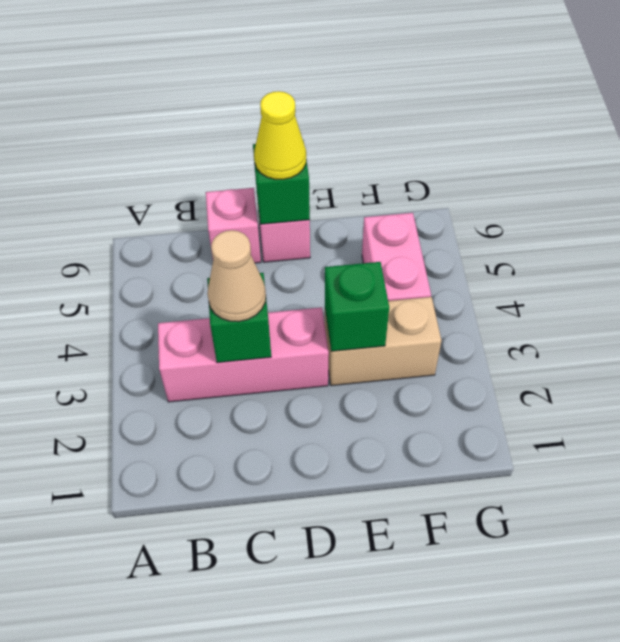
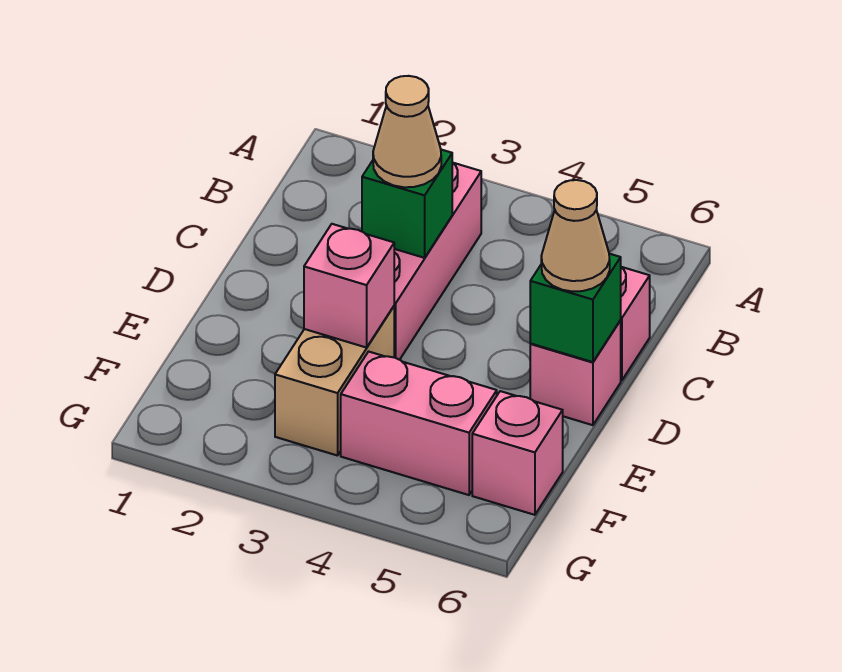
yellow cone D6 level 3 -> tan cone D6 level 3
green brick E3 level 2 -> pink brick E3 level 2
none -> pink brick F6 level 1

